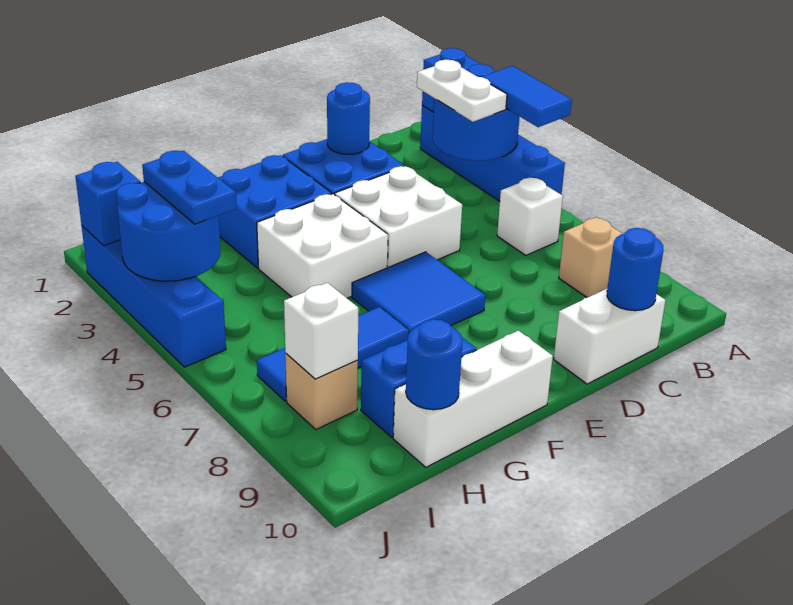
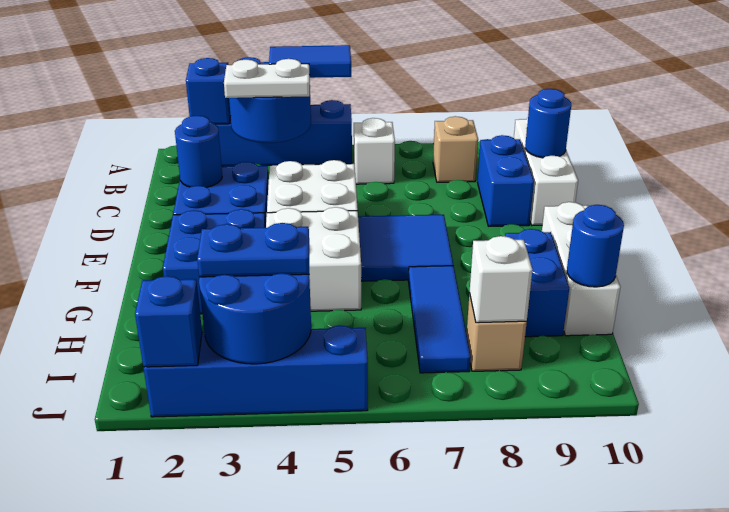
none -> blue brick C9:D9 level 1
white brick C10:D10 level 1 -> white brick B10:D10 level 1

